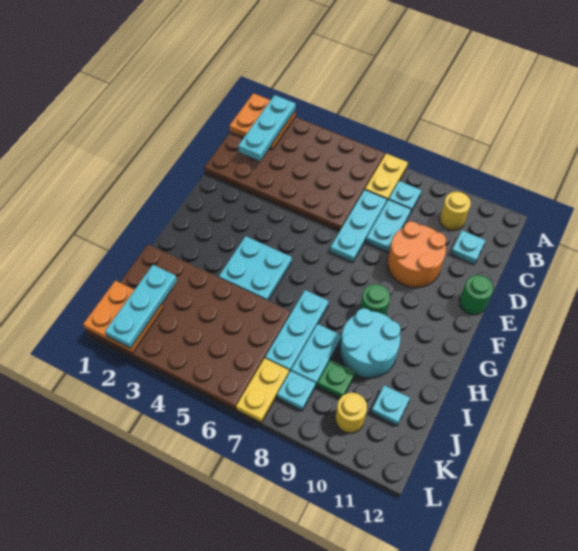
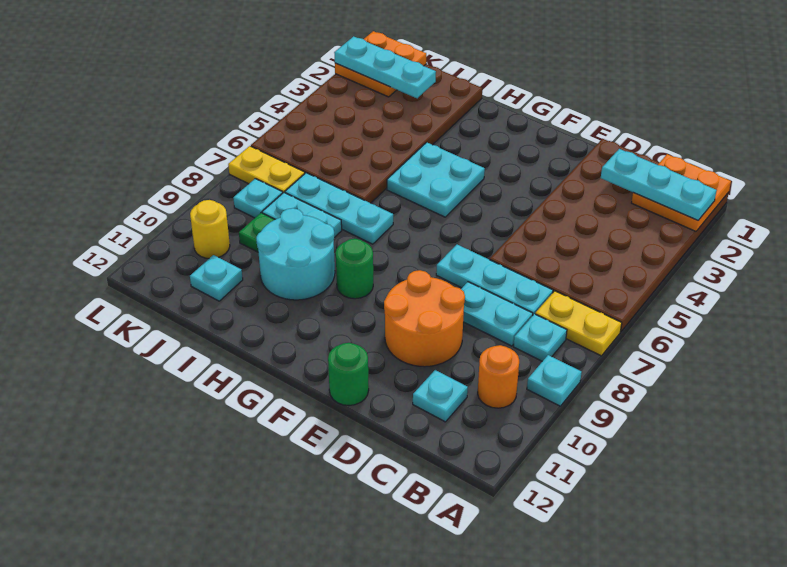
none -> cyan plate A9 level 1
yellow round brick B10 level 1 -> orange round brick B10 level 1

